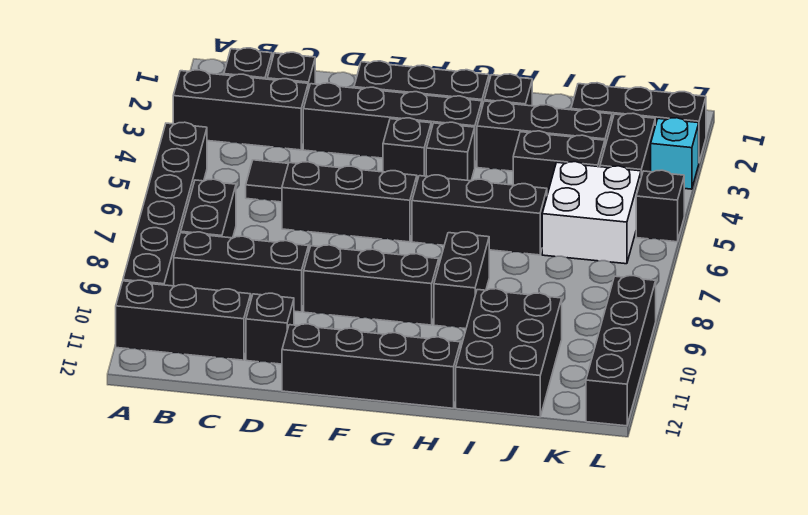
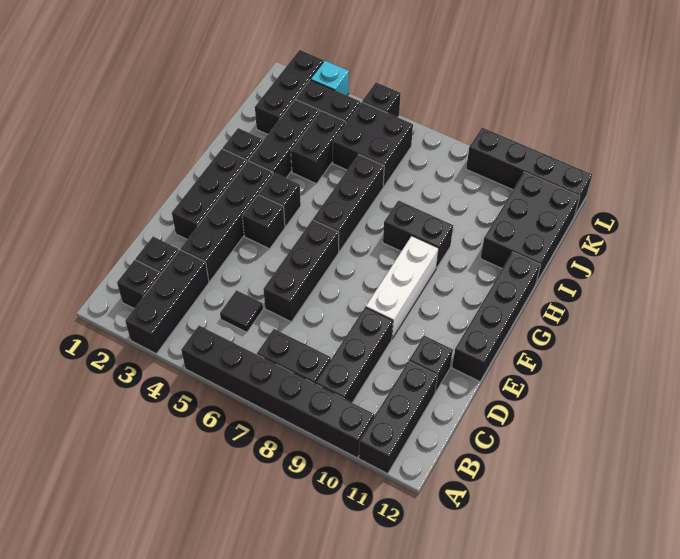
black brick E9:G9 level 1 -> white brick E9:G9 level 1
black brick I10:J12 level 1 -> black brick I11:K12 level 1
white brick J5:K6 level 1 -> black brick J5:K6 level 1

